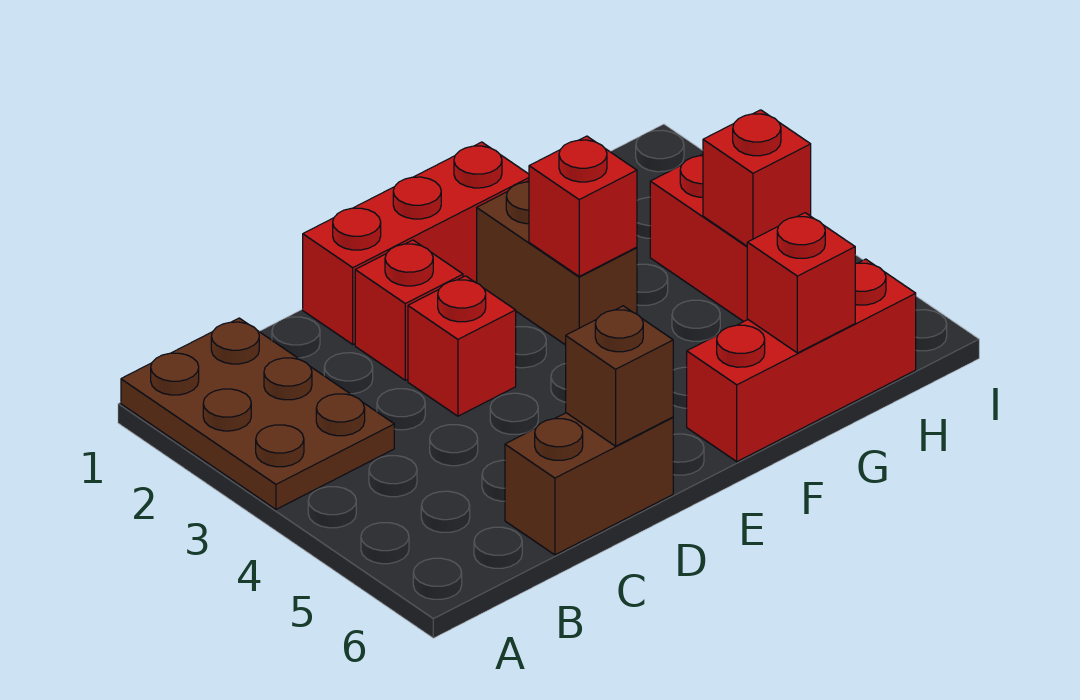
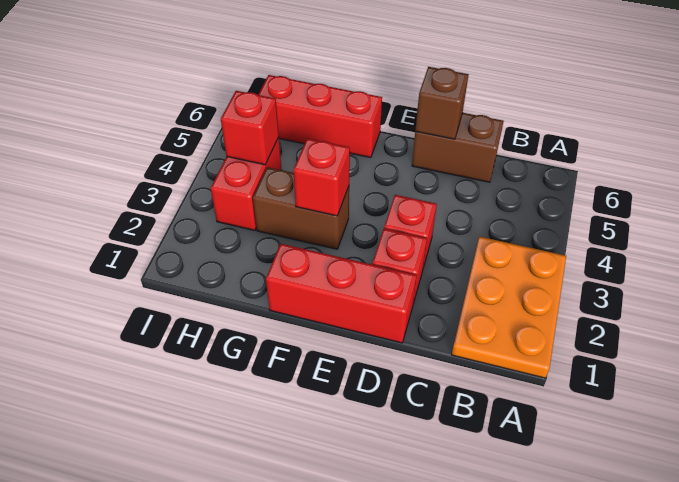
brown plate A1:B3 level 1 -> orange plate A1:B3 level 1
brown brick F2:F3 level 1 -> brown brick F3:G3 level 1
red brick G6 level 2 -> none

